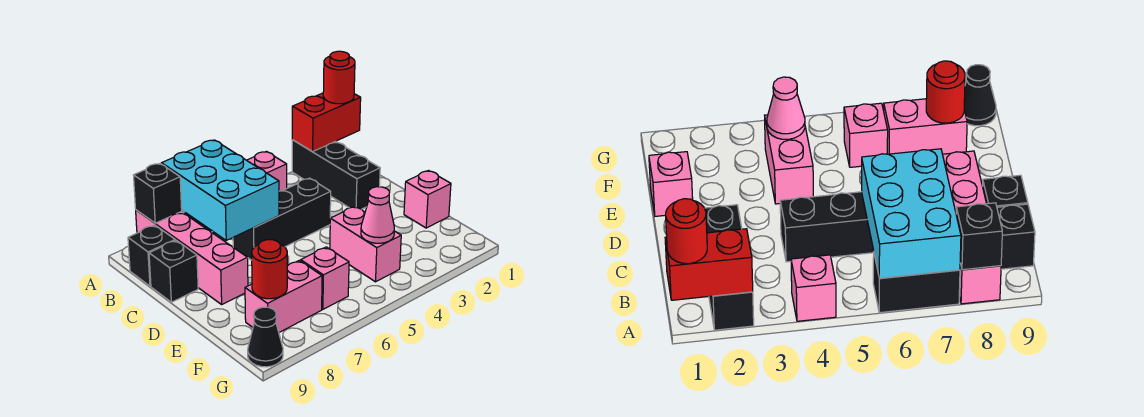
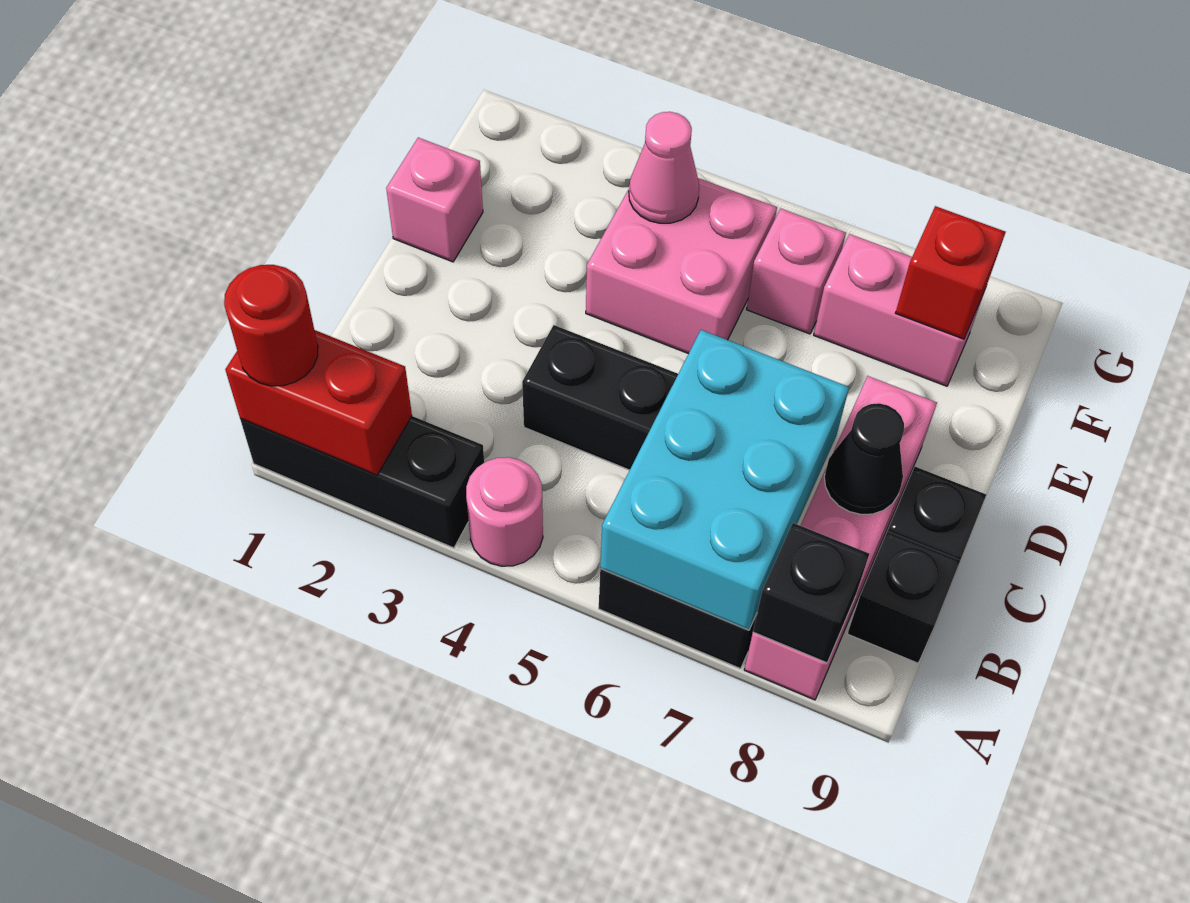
black brick A2:C2 level 1 -> black brick A1:A3 level 1
pink brick A4 level 1 -> pink round brick A4 level 1
pink brick E4:F4 level 1 -> pink brick E4:F5 level 1
red round brick F8 level 2 -> red brick F8 level 2
black cone G9 level 1 -> black cone C8 level 2

